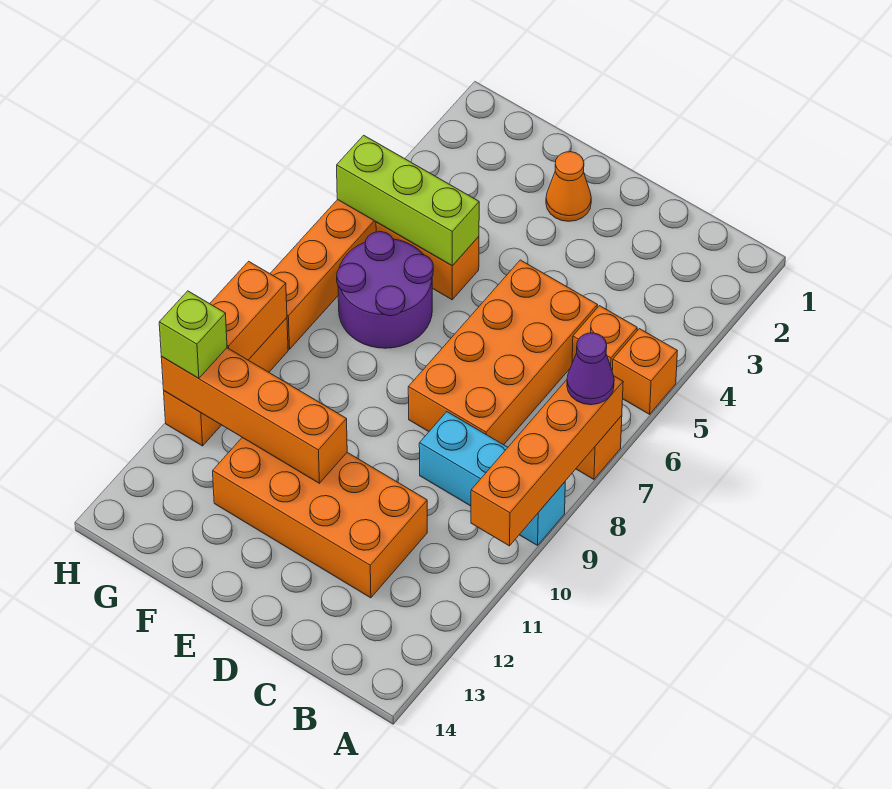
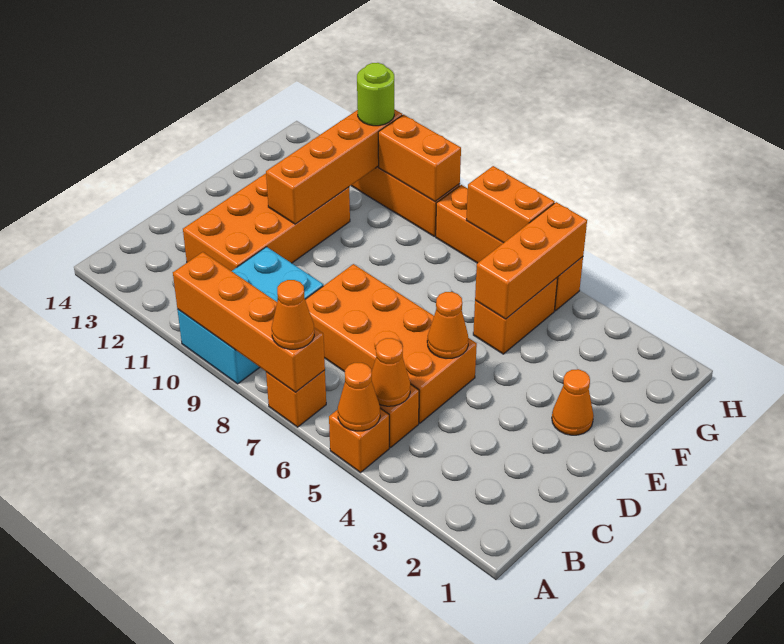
none -> orange cone A5 level 2
purple cone A7 level 3 -> orange cone A7 level 3
cyan brick A9:C9 level 1 -> cyan brick A9:C10 level 1
none -> orange cone B5 level 2
none -> orange cone D5 level 2
lime brick F5:H5 level 2 -> orange brick F5:H5 level 2
purple round brick F6:G7 level 1 -> none
none -> orange brick H6:H7 level 2
lime brick H11 level 3 -> lime round brick H11 level 3

